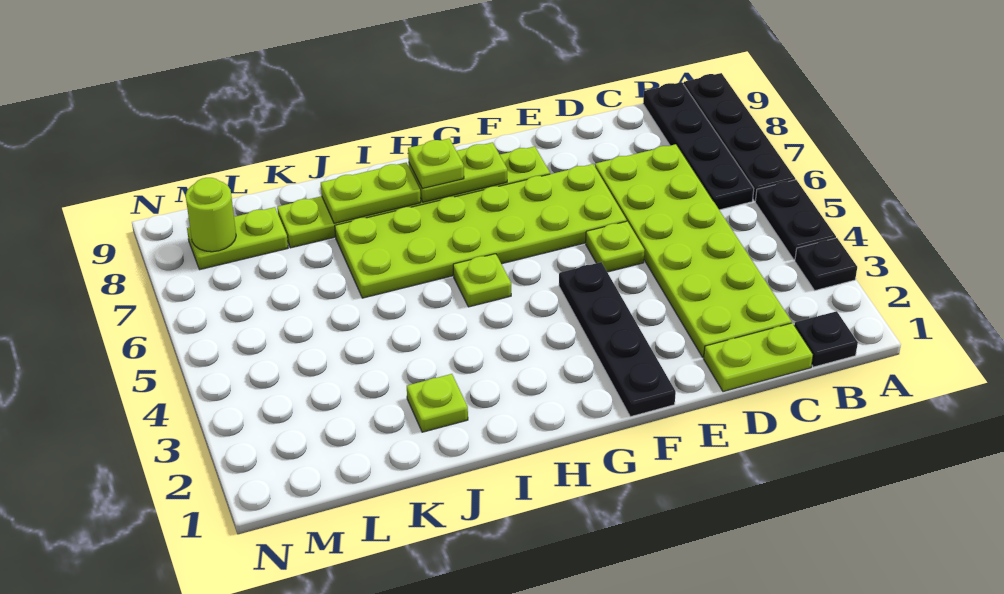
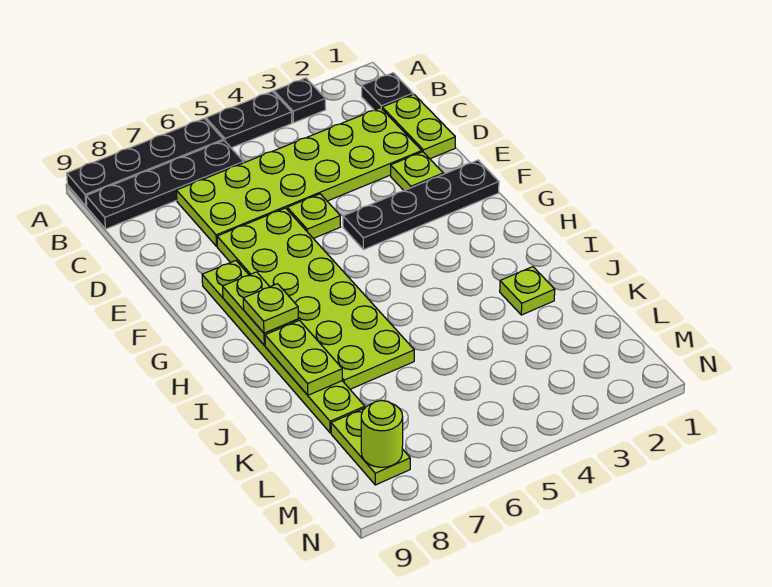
lime plate H5 level 1 -> lime plate E2 level 1

